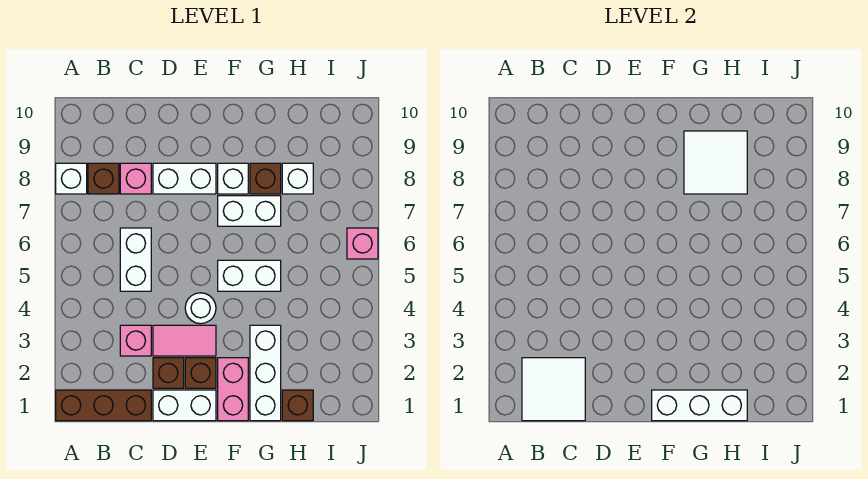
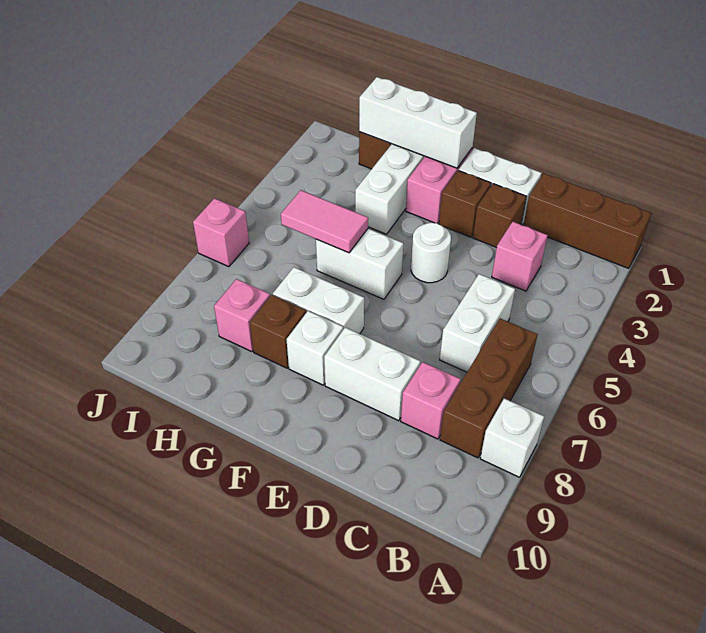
white tile B1:C2 level 2 -> none
brown brick B8 level 1 -> brown brick B6:B8 level 1
pink tile D3:E3 level 1 -> pink tile G5:H5 level 2
white tile G8:H9 level 2 -> none
white brick H8 level 1 -> pink brick H8 level 1

